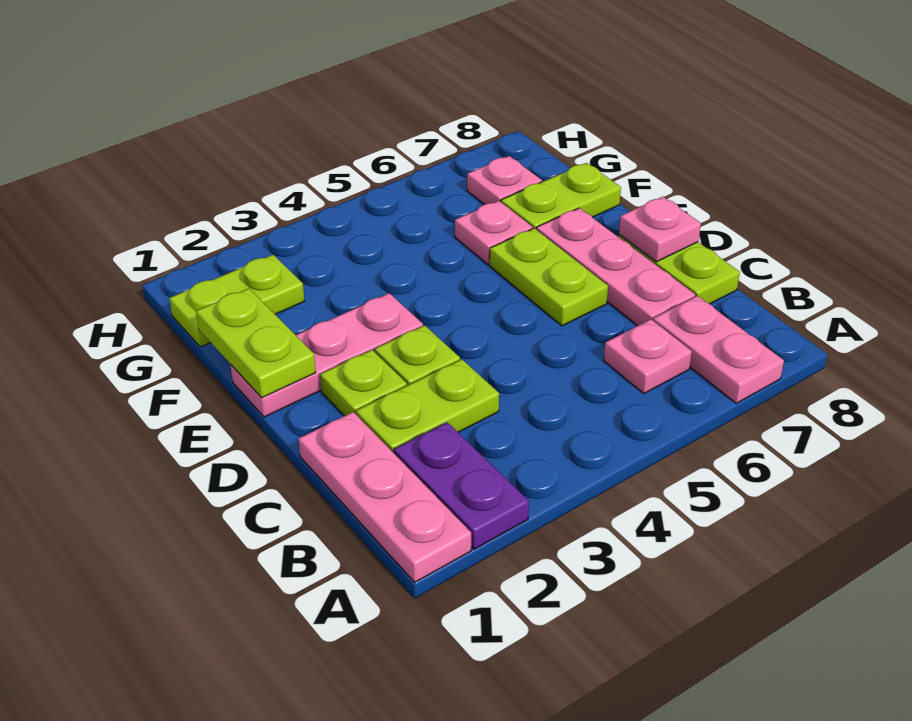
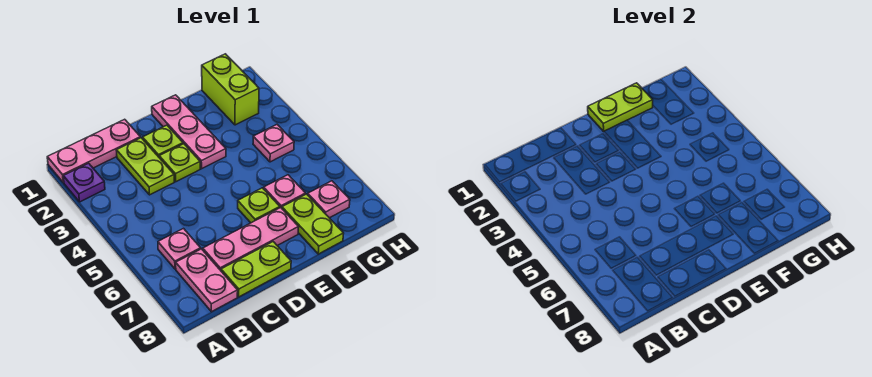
purple plate A2:B2 level 1 -> purple plate A2 level 1
pink plate A7:B7 level 1 -> pink plate B7:B8 level 1
lime plate D6:E6 level 1 -> lime plate E6 level 1
pink plate D8 level 2 -> pink plate G4 level 1
lime plate G1:G2 level 1 -> lime brick G1:G2 level 1

